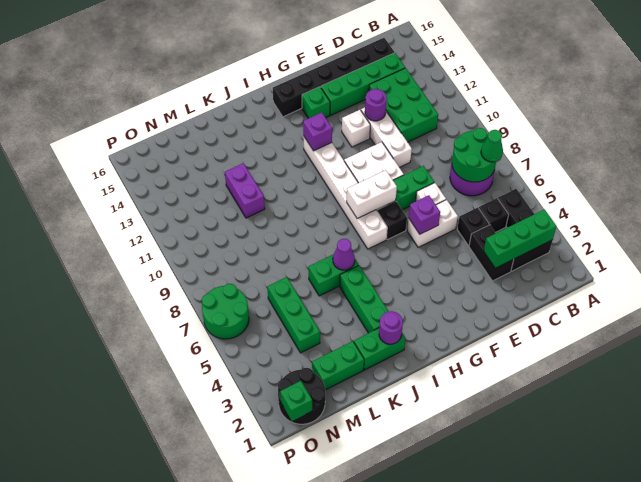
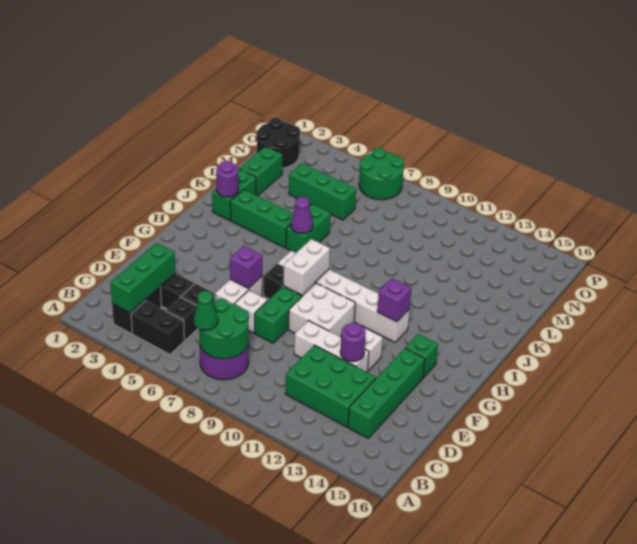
black brick C15:H15 level 1 -> none
purple brick L11:L12 level 1 -> none
green brick O1 level 2 -> none

